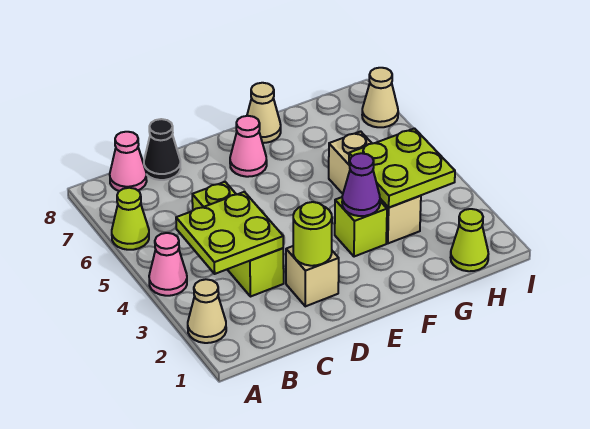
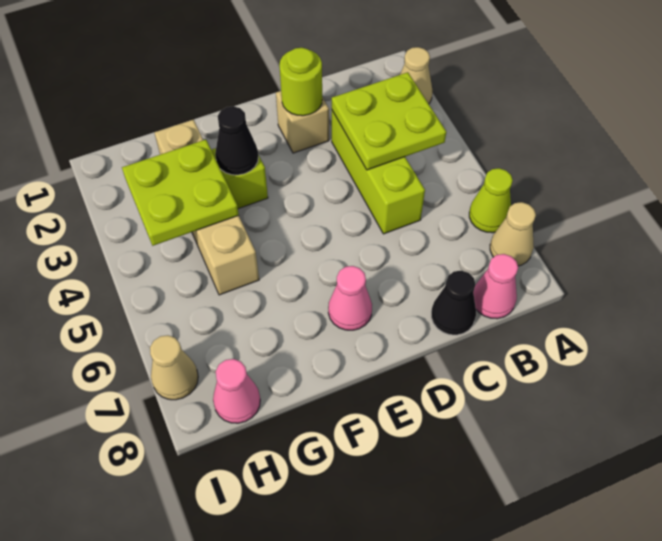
pink cone A4 level 1 -> pink cone H8 level 1
purple cone F3 level 2 -> black cone F3 level 2
tan cone F8 level 1 -> tan cone A7 level 1
tan brick G3:G5 level 1 -> tan brick G2:G5 level 1
lime cone H1 level 1 -> none

